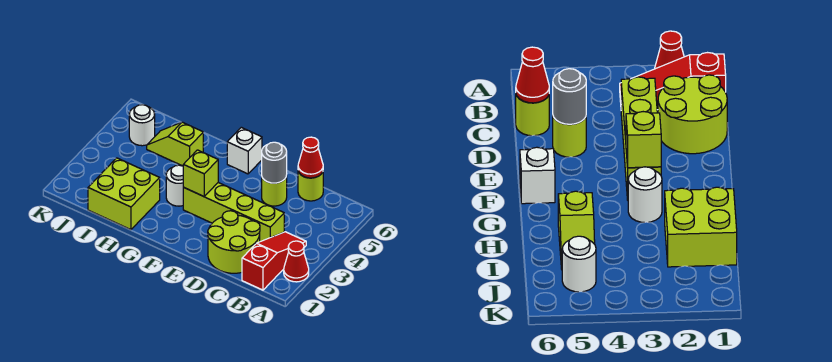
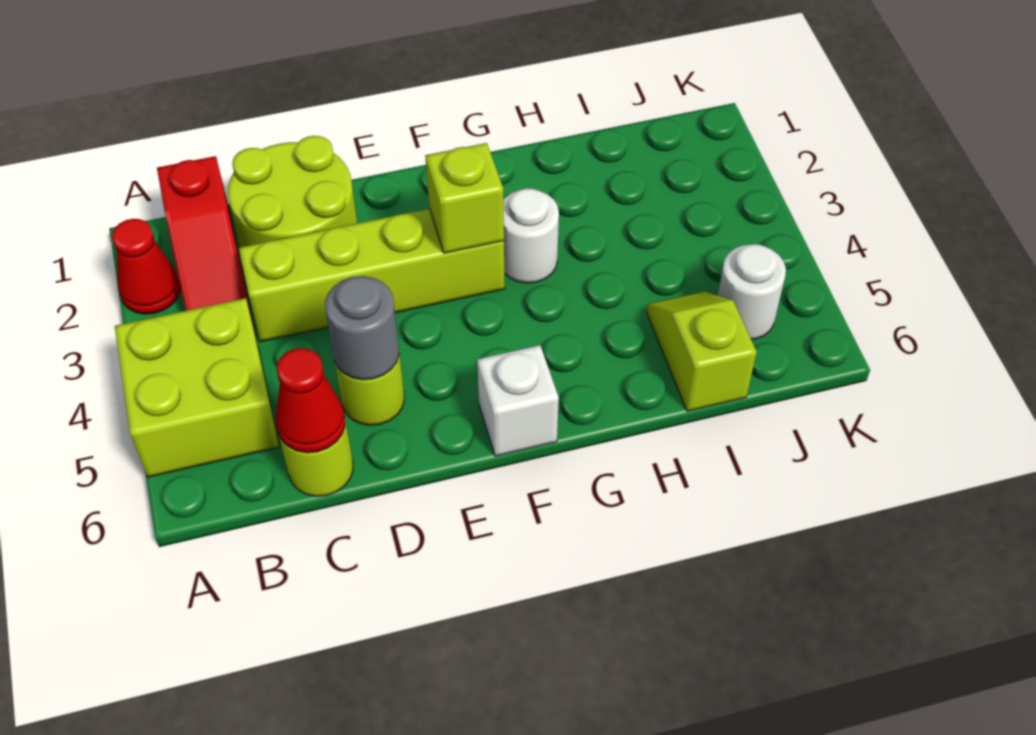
lime brick H1:I2 level 1 -> lime brick A4:B5 level 1
lime slope H5:I5 level 1 top H -> lime slope I5:I6 level 1 top 6

